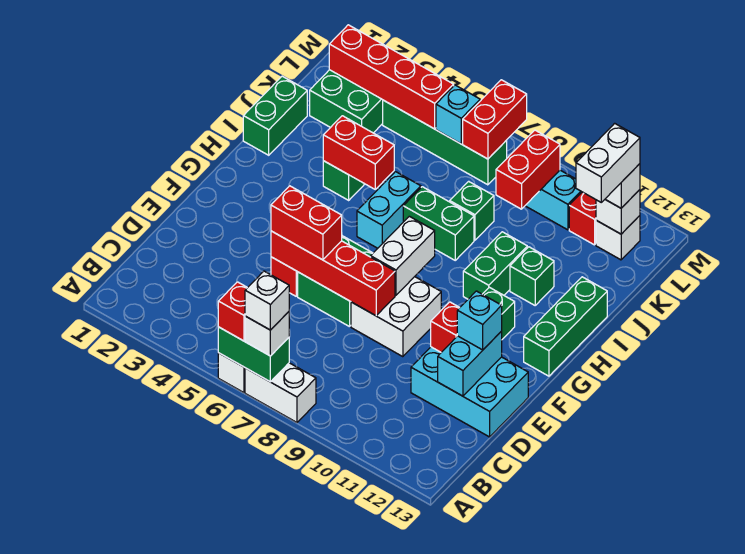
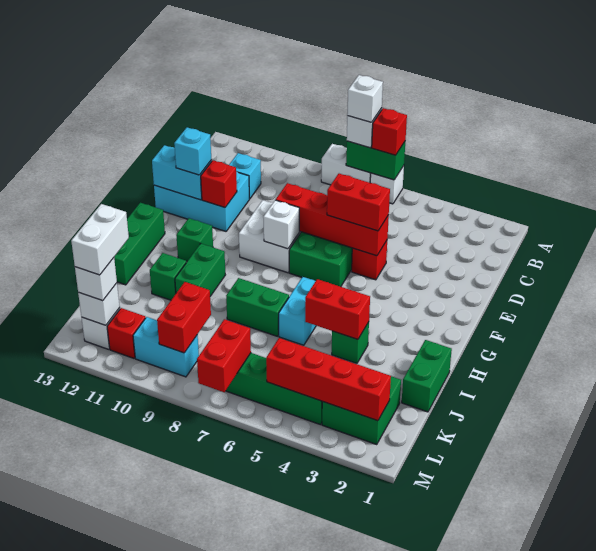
cyan brick D12:E12 level 2 -> cyan brick E12:E13 level 2
white brick F8:G8 level 2 -> white brick F8 level 2
green brick J8 level 1 -> none
cyan brick L6 level 2 -> cyan brick C11 level 1

